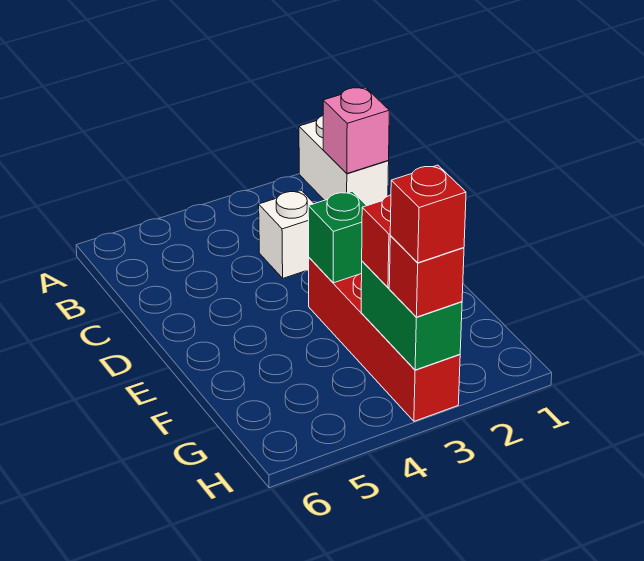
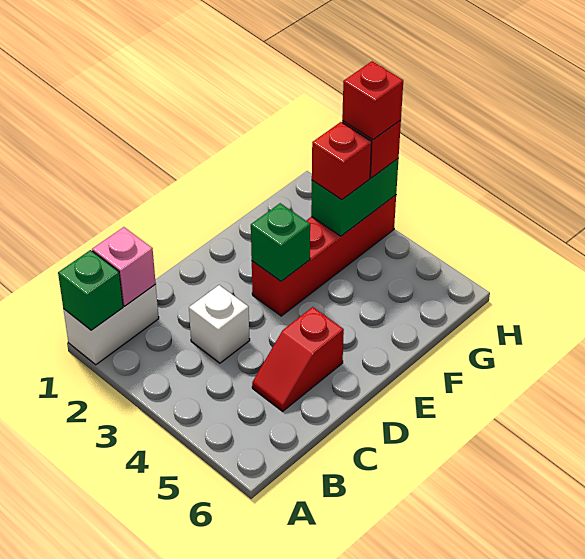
none -> green brick A1 level 2
none -> red slope C5:D5 level 1 top D

